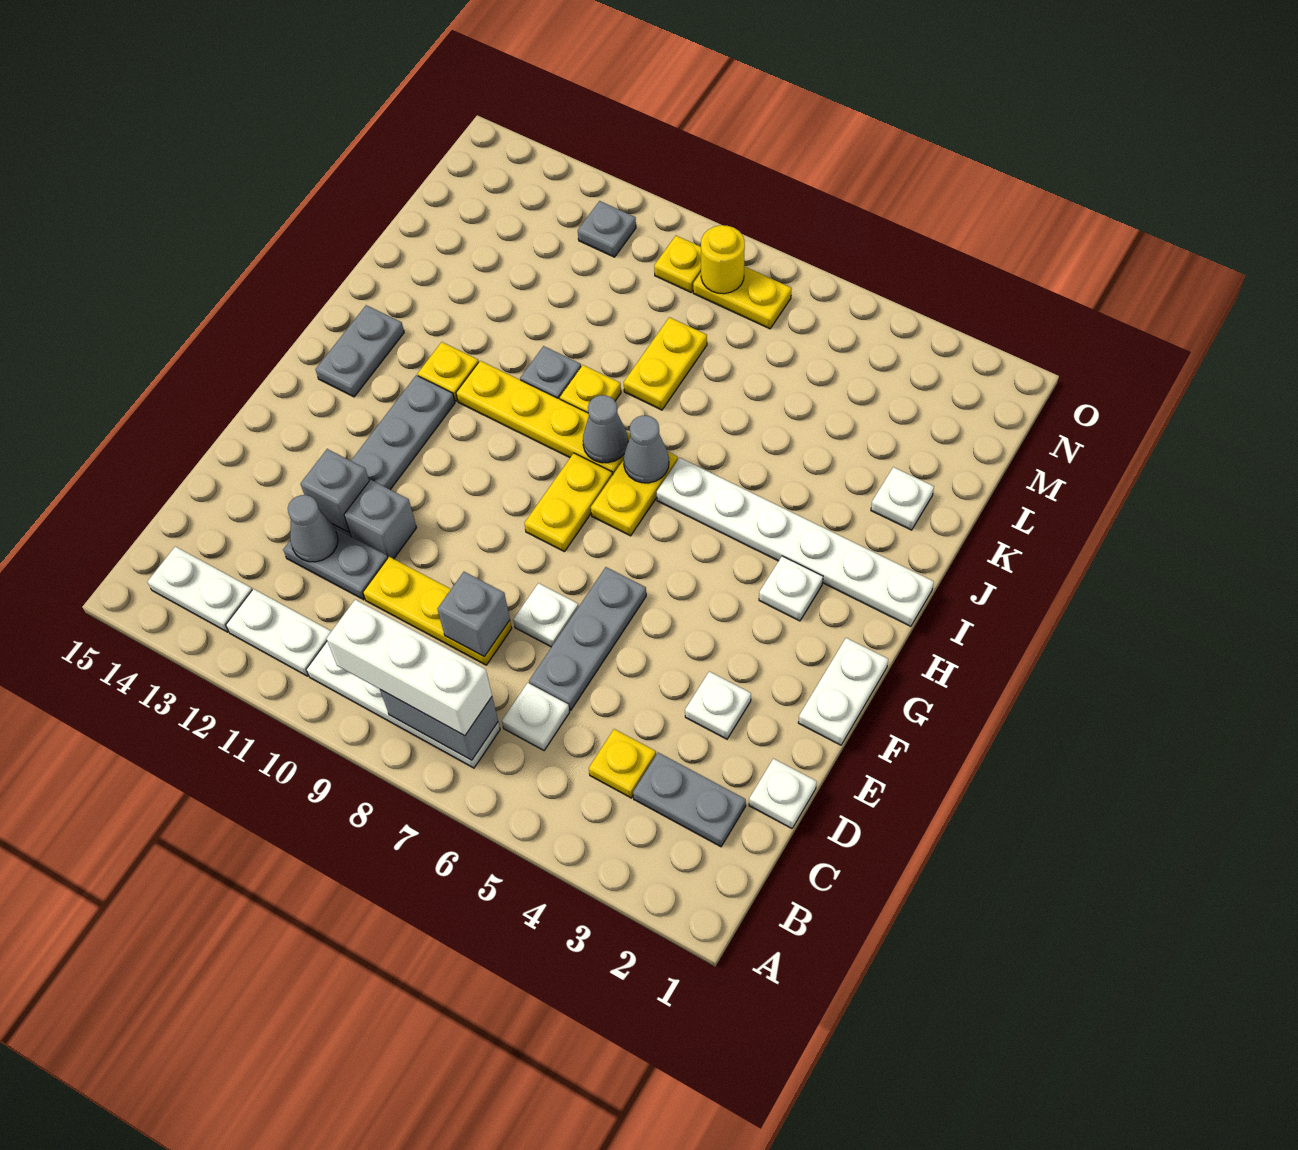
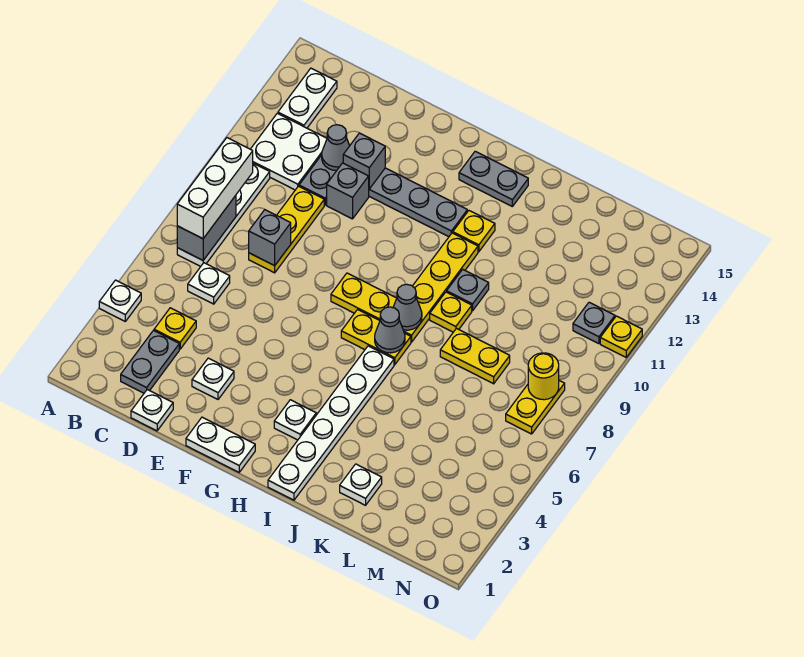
white plate B11:B12 level 1 -> white plate B11:C12 level 1
grey plate D6:F6 level 1 -> none
white plate E7 level 1 -> white plate A4 level 1
yellow plate N9 level 1 -> yellow plate O11 level 1

